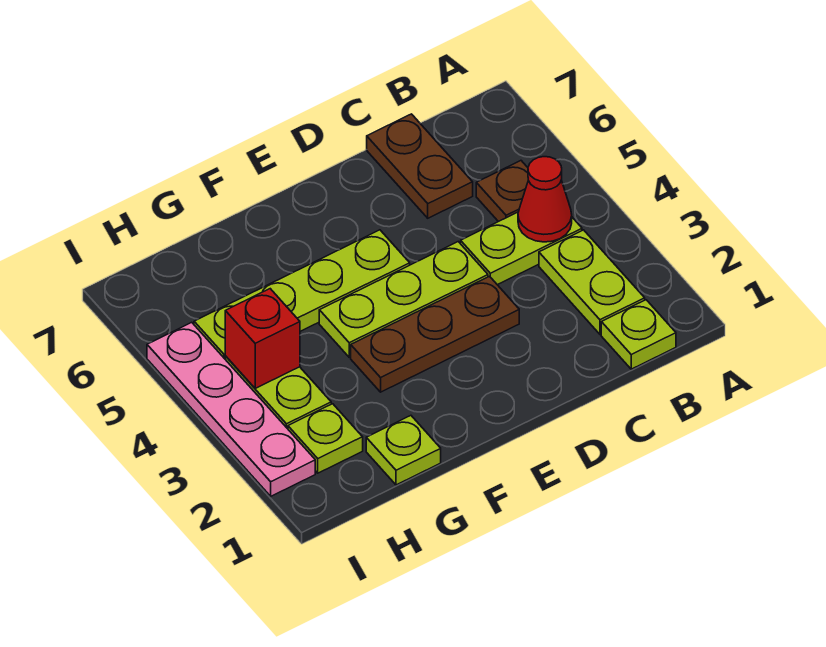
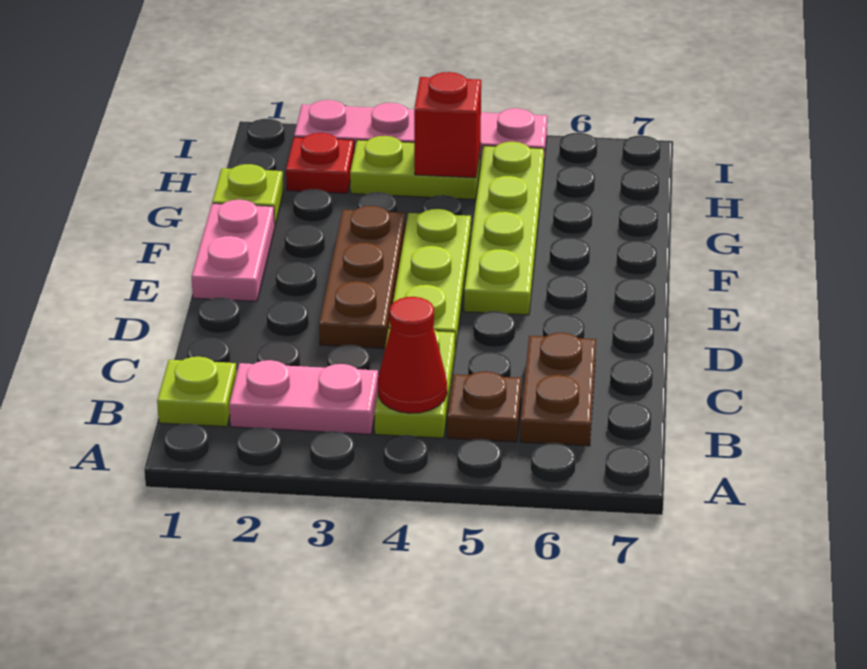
lime plate B2:B3 level 1 -> pink plate B2:B3 level 1
brown plate C6:C7 level 1 -> brown plate B6:C6 level 1
none -> pink plate E1:F1 level 1
lime plate H2 level 1 -> red plate H2 level 1

